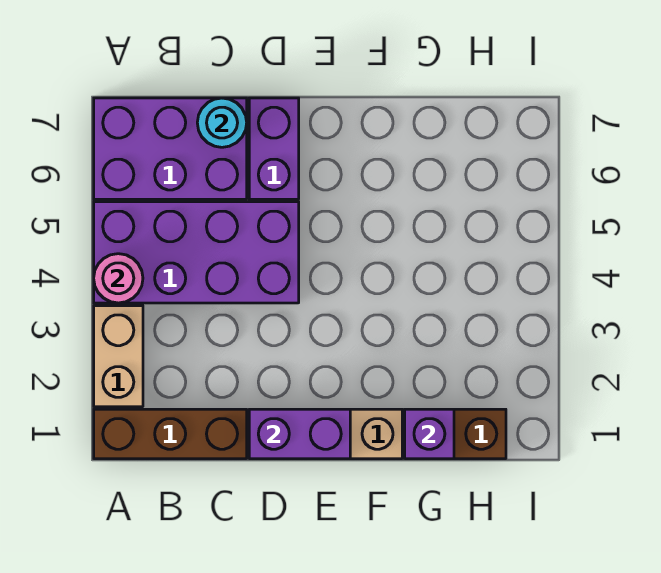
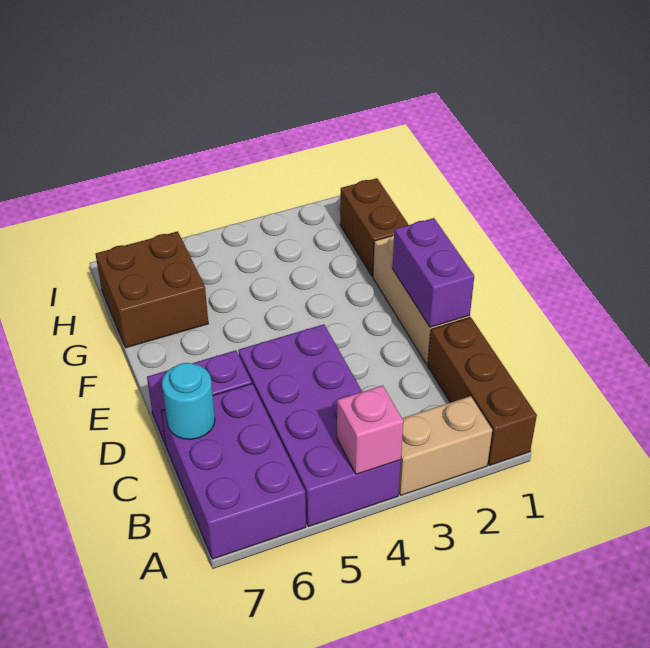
pink round brick A4 level 2 -> pink brick A4 level 2
purple brick G1 level 2 -> none
none -> brown brick G6:H7 level 1

